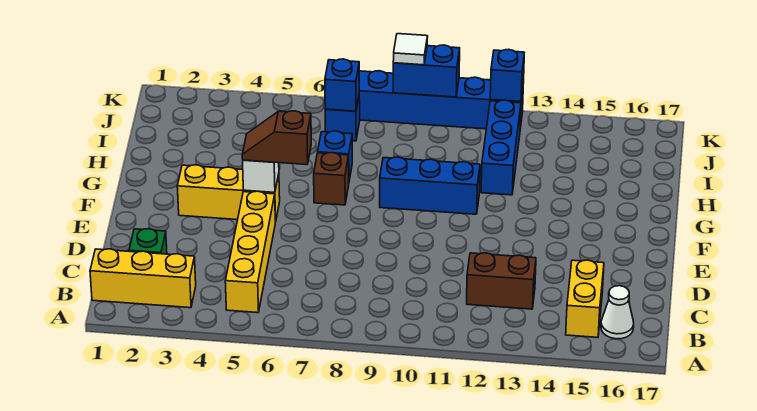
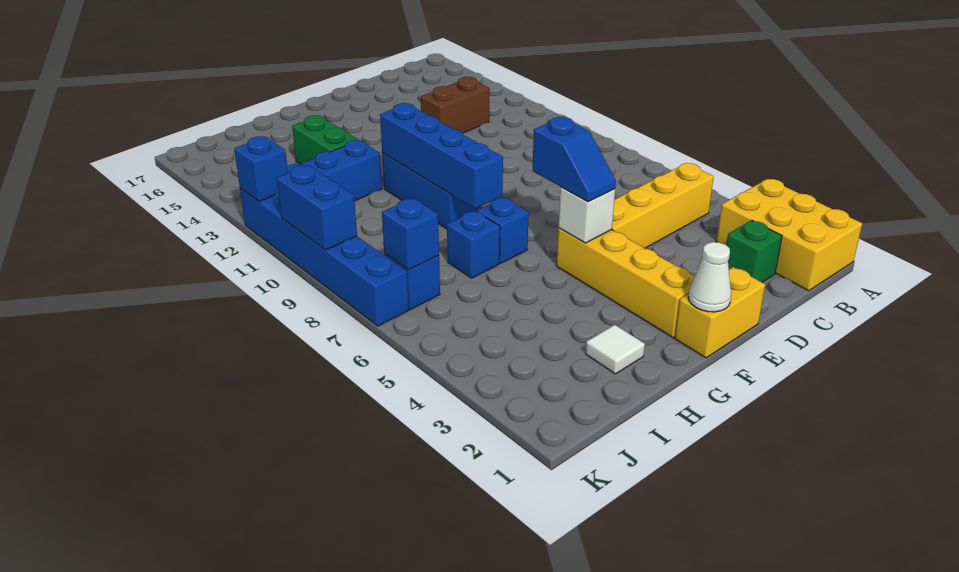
yellow brick B1:B3 level 1 -> yellow brick A1:B3 level 1
yellow brick B15:C15 level 1 -> yellow brick E1:F1 level 1
white cone B16 level 1 -> white cone F1 level 2
brown brick C12:C13 level 1 -> brown brick C13:D13 level 1
yellow brick F3:F5 level 1 -> yellow brick F2:F5 level 1
brown slope F5:F6 level 3 top 6 -> blue slope F5:F6 level 3 top 6
brown brick G7 level 1 -> blue brick G7 level 1
none -> blue brick G8:G11 level 2
none -> green brick H13:H14 level 1
white tile K9 level 3 -> white tile H2 level 1

